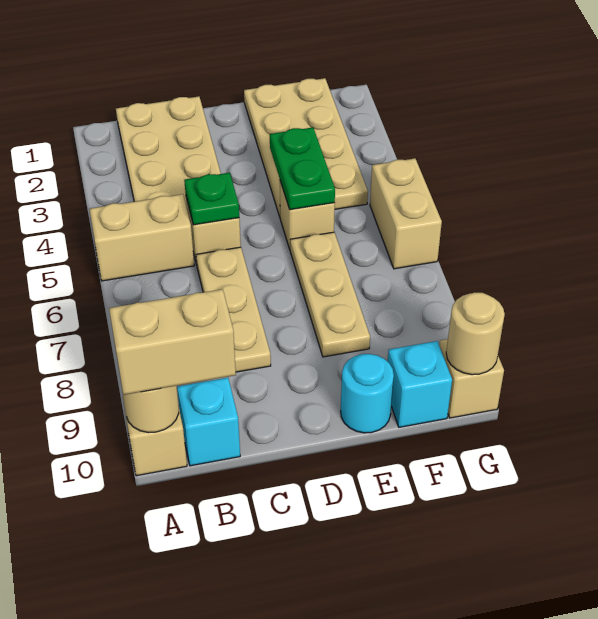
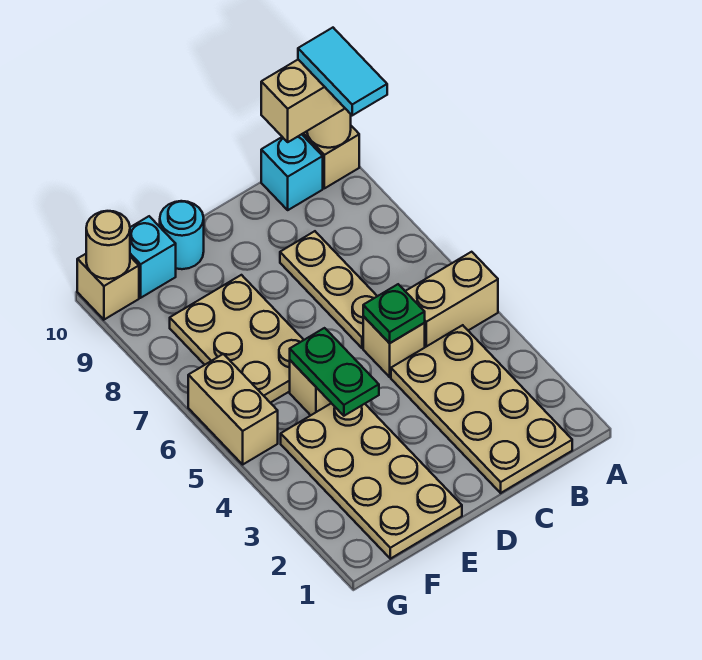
none -> cyan tile A9:A10 level 4
tan plate E6:E8 level 1 -> tan plate E6:F8 level 1

